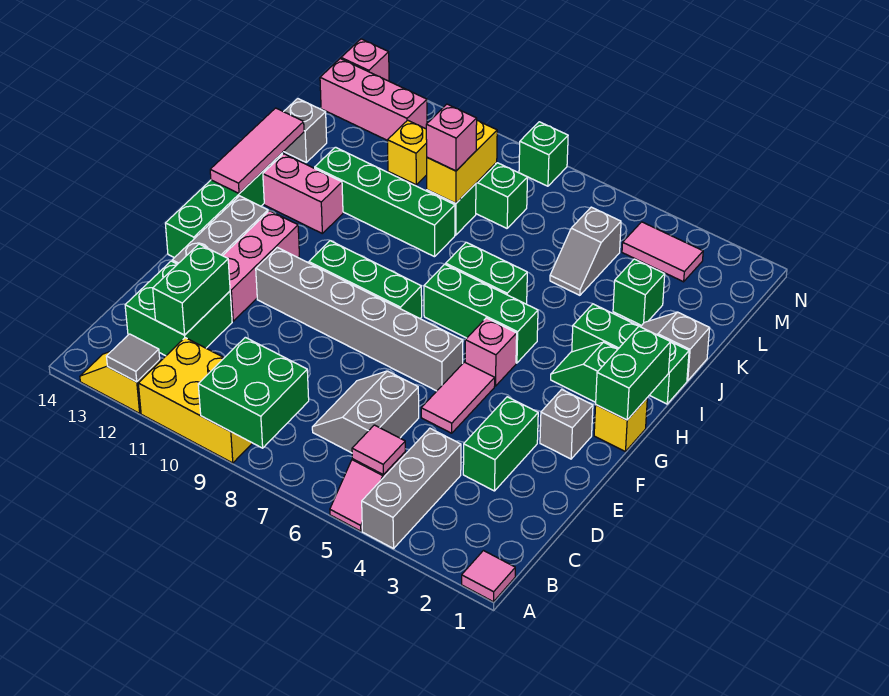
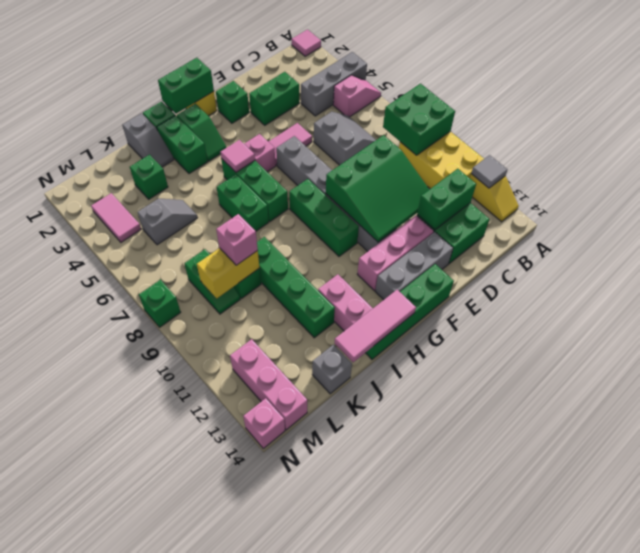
pink tile B5 level 2 -> pink tile H5 level 2
grey slope C6:D7 level 1 top 6 -> grey slope C6:D7 level 1 top D
none -> green slope D9:F11 level 2 top 9
grey brick F2 level 1 -> green brick F2 level 1
yellow brick L11 level 1 -> none

